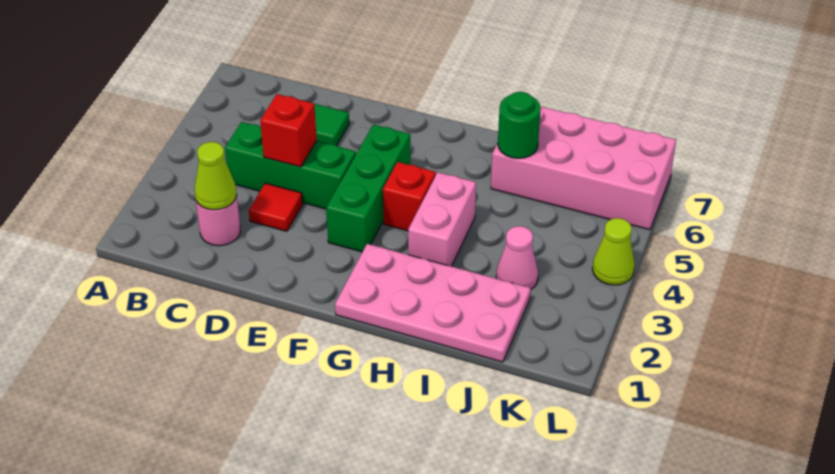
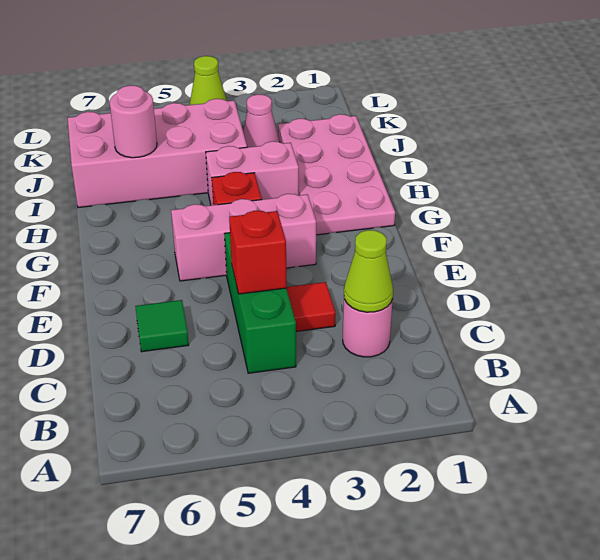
green brick F3:F5 level 1 -> pink brick F3:F5 level 1
pink brick I6:L7 level 1 -> pink brick I4:J7 level 1
green round brick I6 level 2 -> pink round brick I6 level 2

